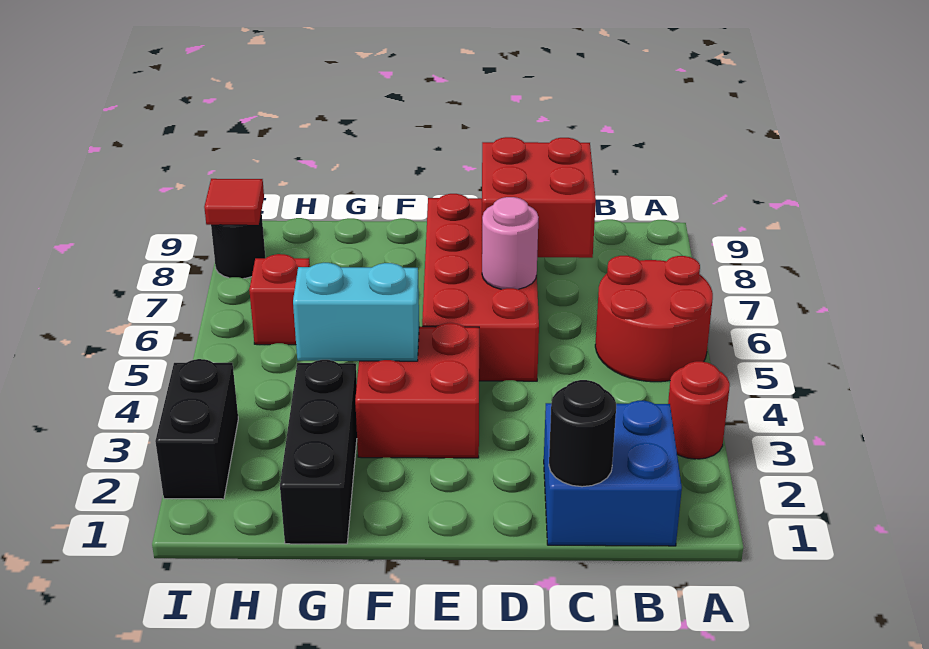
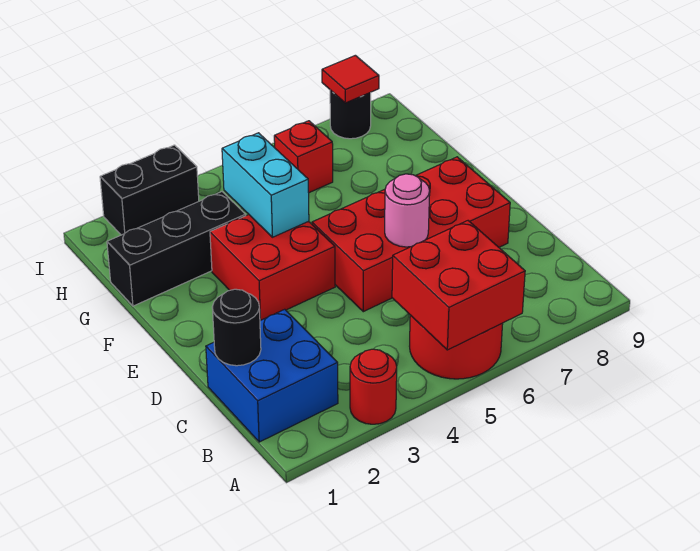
red brick C7:D8 level 2 -> red brick A5:B6 level 2

